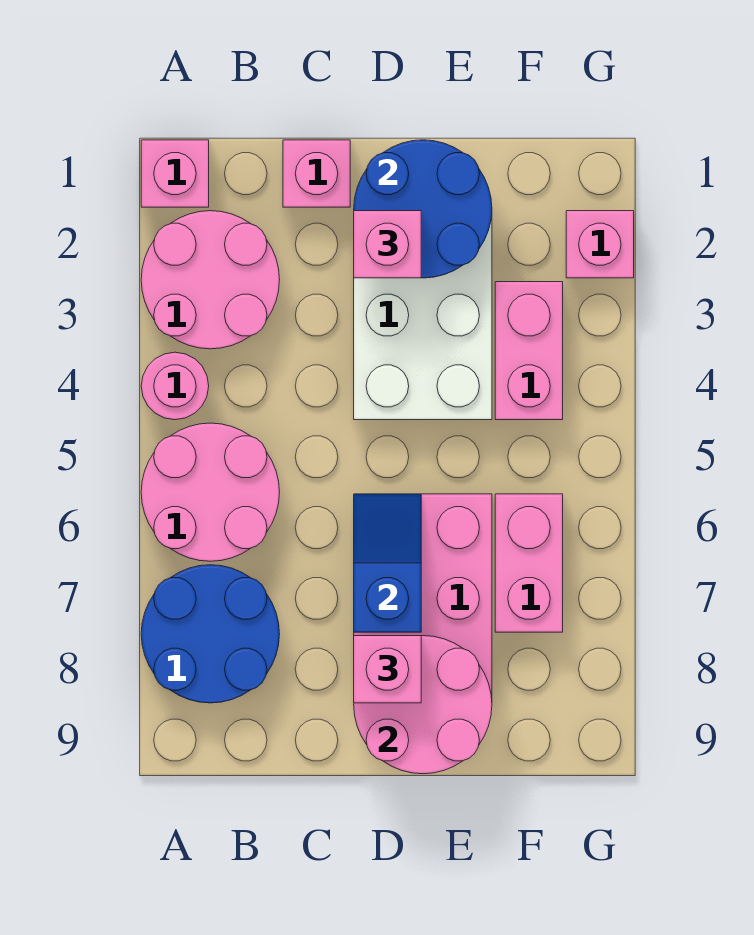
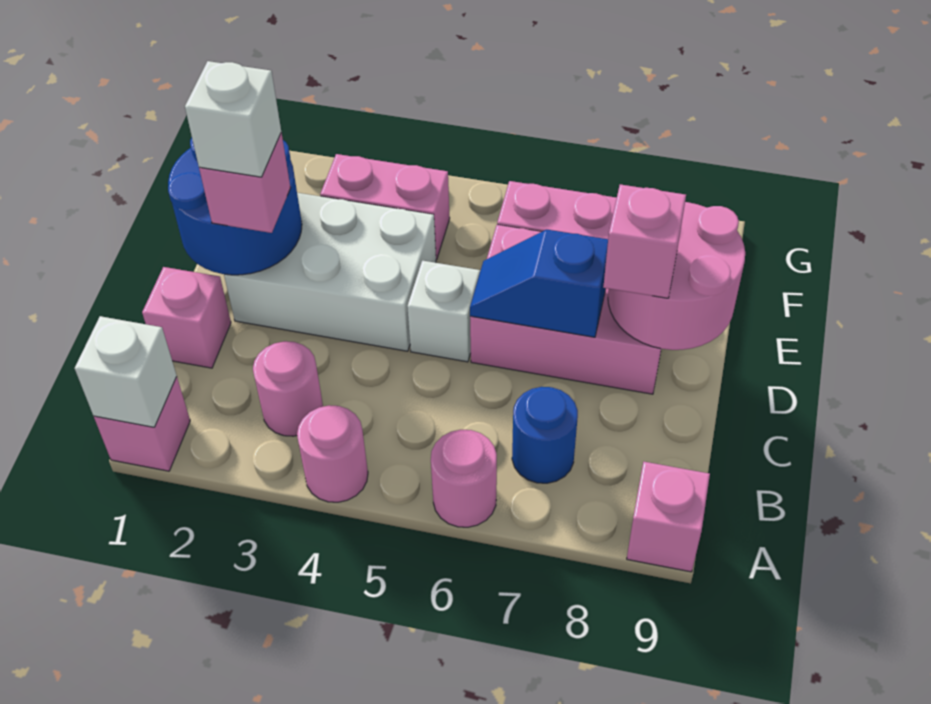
none -> white brick A1 level 2
pink round brick A2:B3 level 1 -> pink round brick B3 level 1
pink round brick A5:B6 level 1 -> pink round brick A6 level 1
blue round brick A7:B8 level 1 -> blue round brick B7 level 1
none -> white brick D2 level 4
none -> white brick D5 level 1
pink brick G2 level 1 -> pink brick A9 level 1

